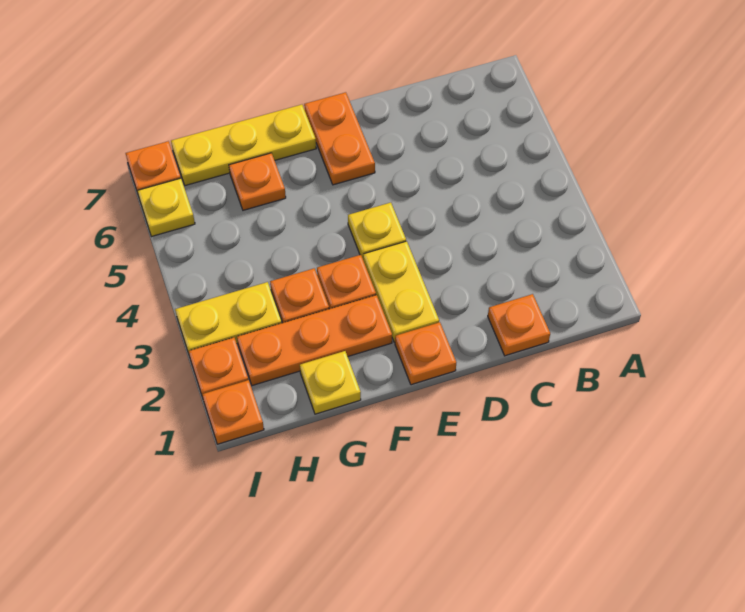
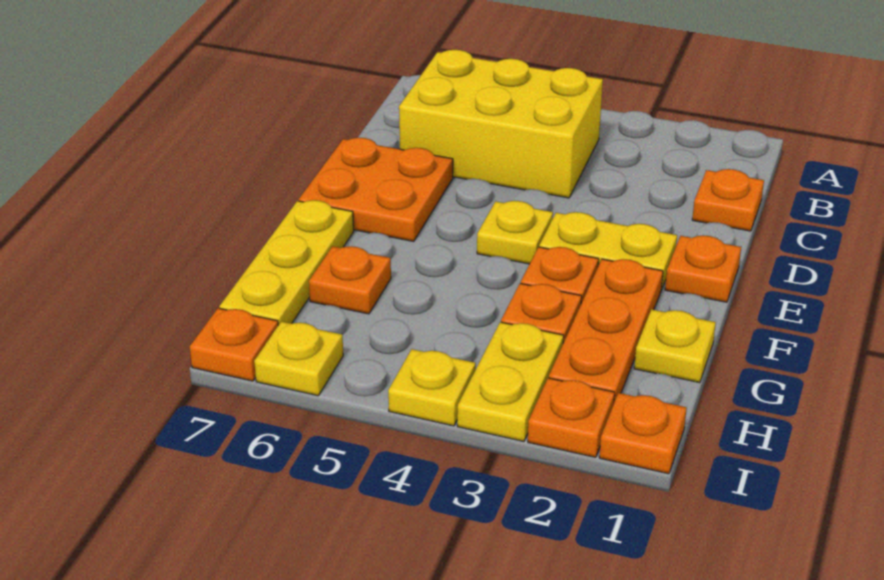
none -> yellow brick B4:C6 level 1
orange plate E6:E7 level 1 -> orange plate D6:E7 level 1
none -> yellow plate I4 level 1

